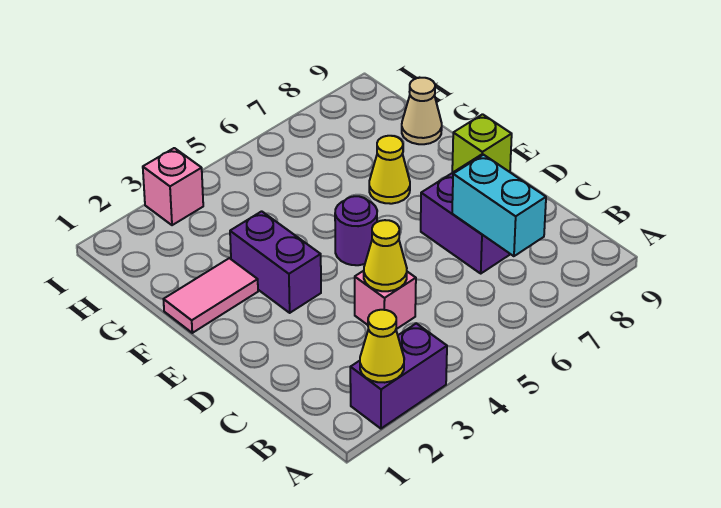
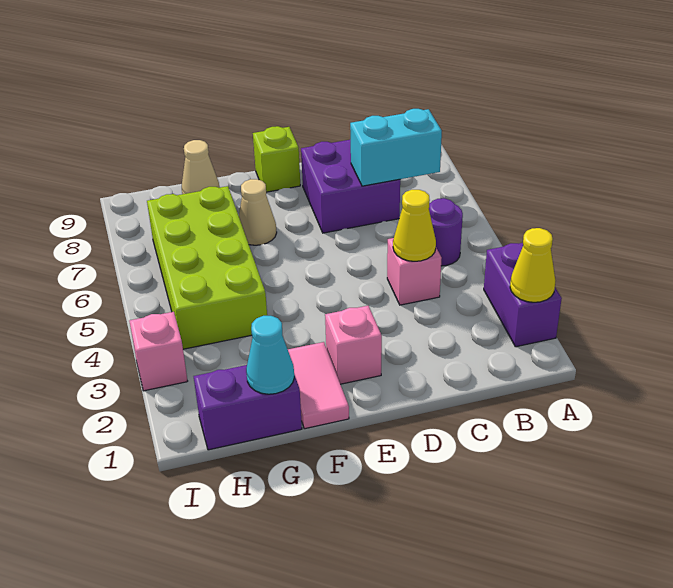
none -> pink brick E2 level 1
purple brick E3:F3 level 1 -> purple brick G1:H1 level 1
purple round brick E5 level 1 -> purple round brick B5 level 1
yellow cone F7 level 1 -> tan cone F7 level 1
none -> cyan cone G1 level 2
none -> lime brick G4:H7 level 1

